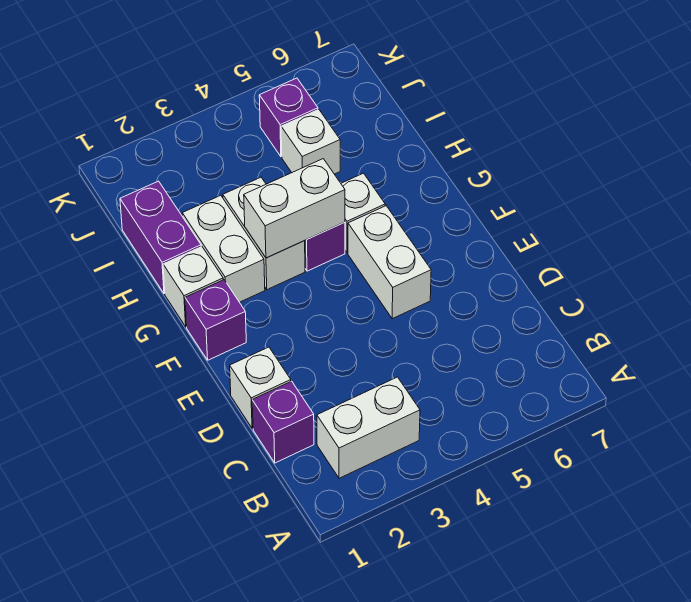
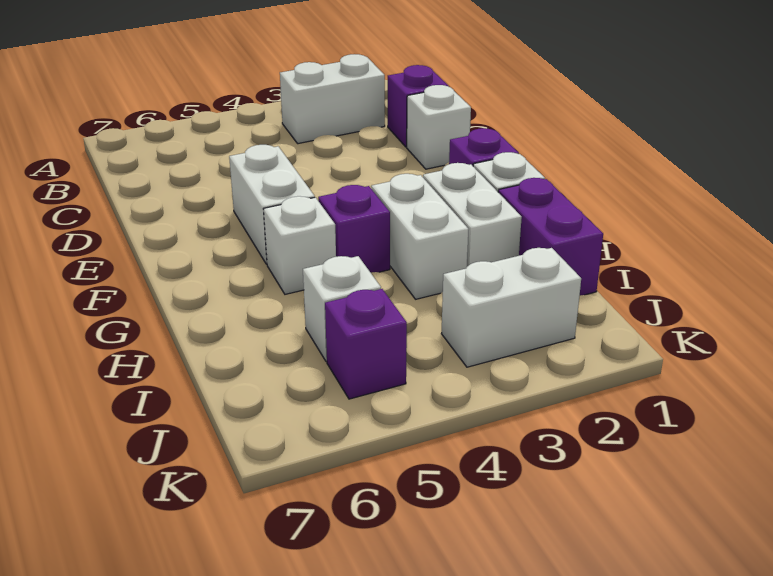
white brick G3:G4 level 2 -> white brick J2:J3 level 1

